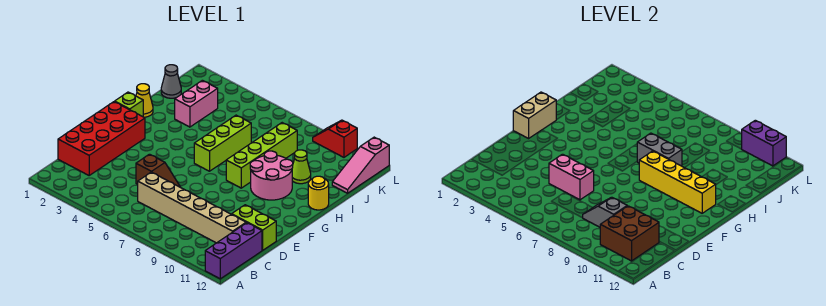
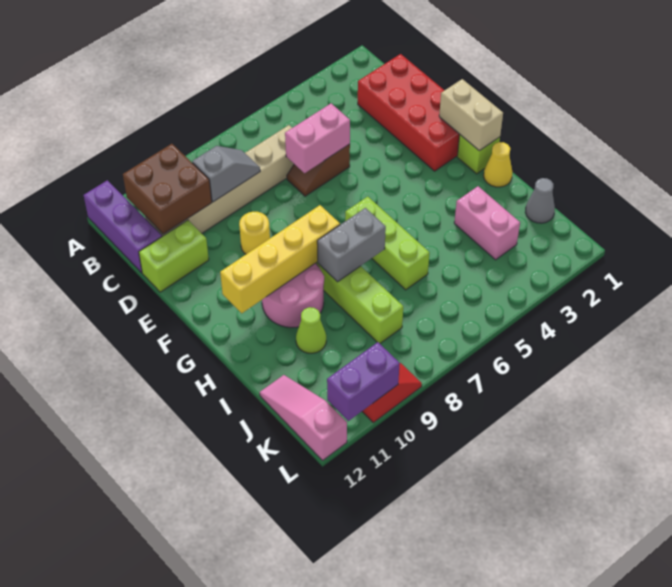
yellow round brick H12 level 1 -> yellow round brick E9 level 1

